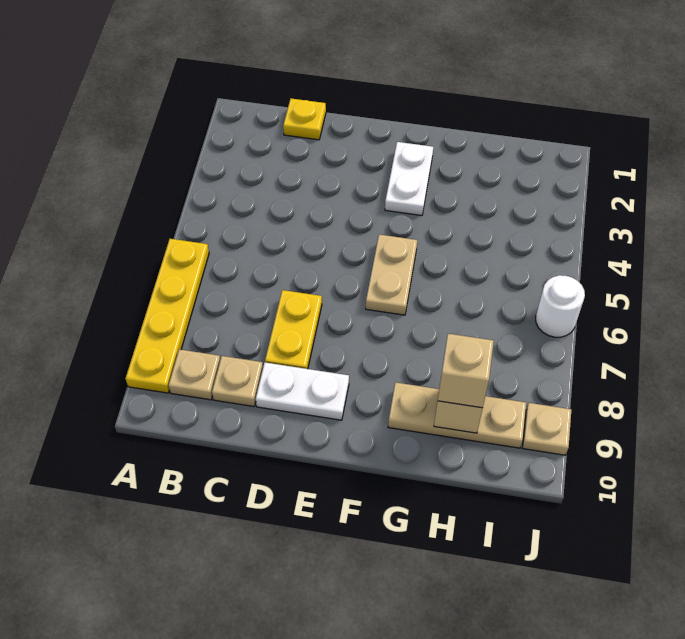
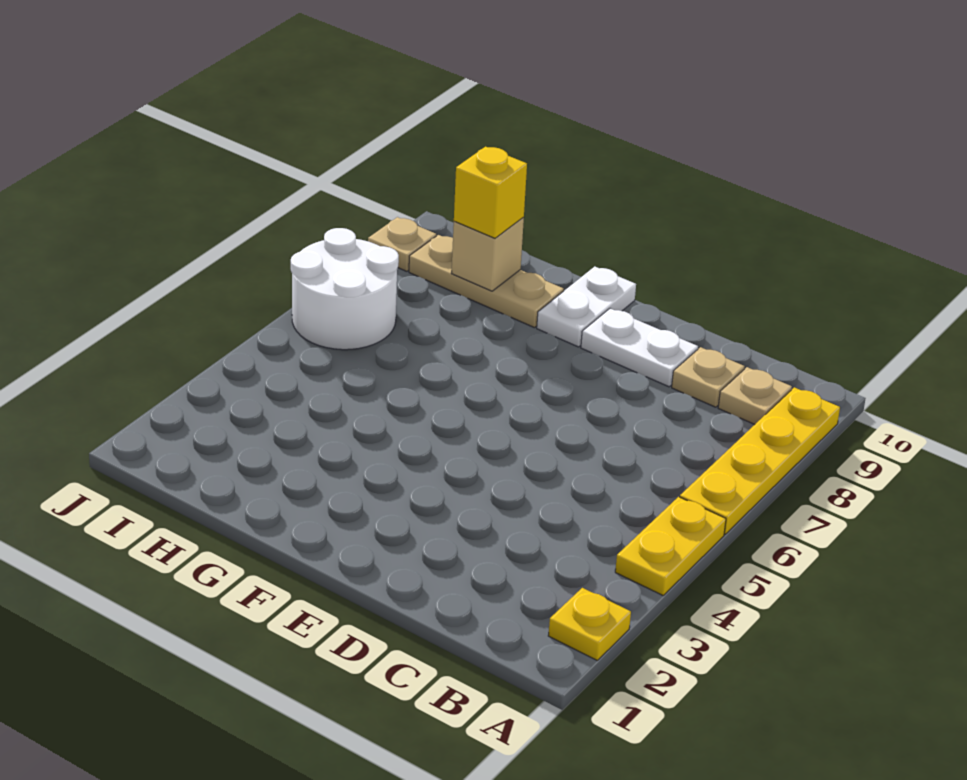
yellow plate C1 level 1 -> yellow plate A2 level 1
yellow plate D7:D8 level 1 -> yellow plate A4:A5 level 1
white plate F2:F3 level 1 -> white plate F9:F10 level 1
tan plate F5:F6 level 1 -> none
tan brick H9 level 3 -> yellow brick H9 level 3
white round brick J6 level 1 -> white round brick I6:J7 level 1

